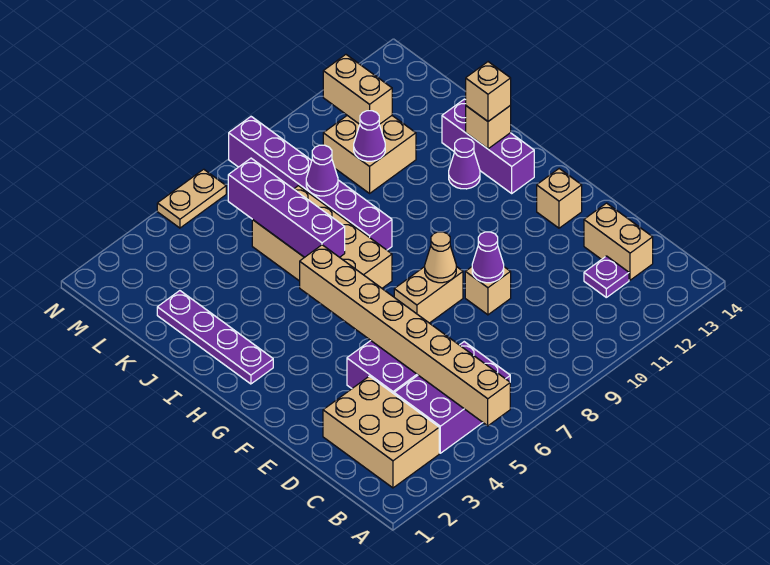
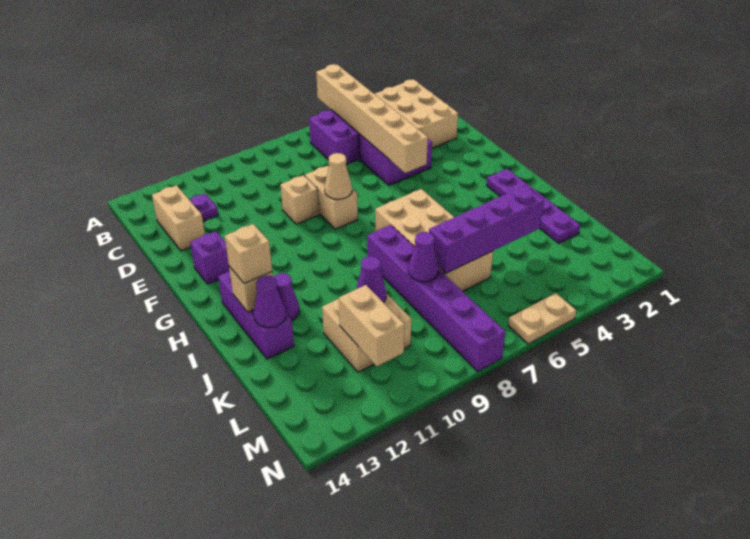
tan brick A5:H5 level 2 -> tan brick A5:F5 level 2
purple cone E9 level 2 -> purple cone J13 level 2
tan brick F7:F8 level 1 -> tan brick E8:F8 level 1
tan brick F13 level 1 -> purple brick F13 level 1
purple brick I6:L6 level 2 -> purple brick K4:K7 level 2

